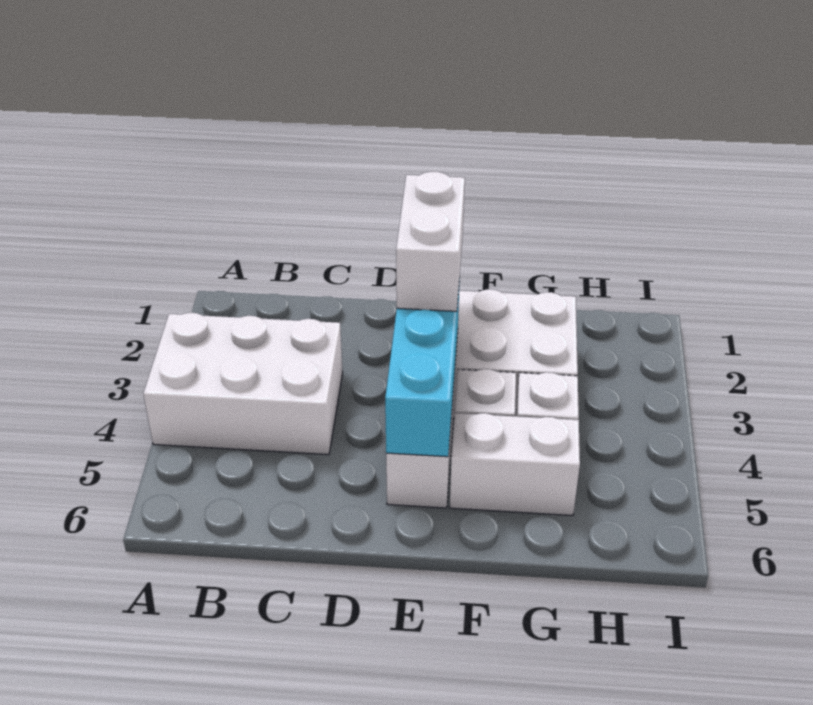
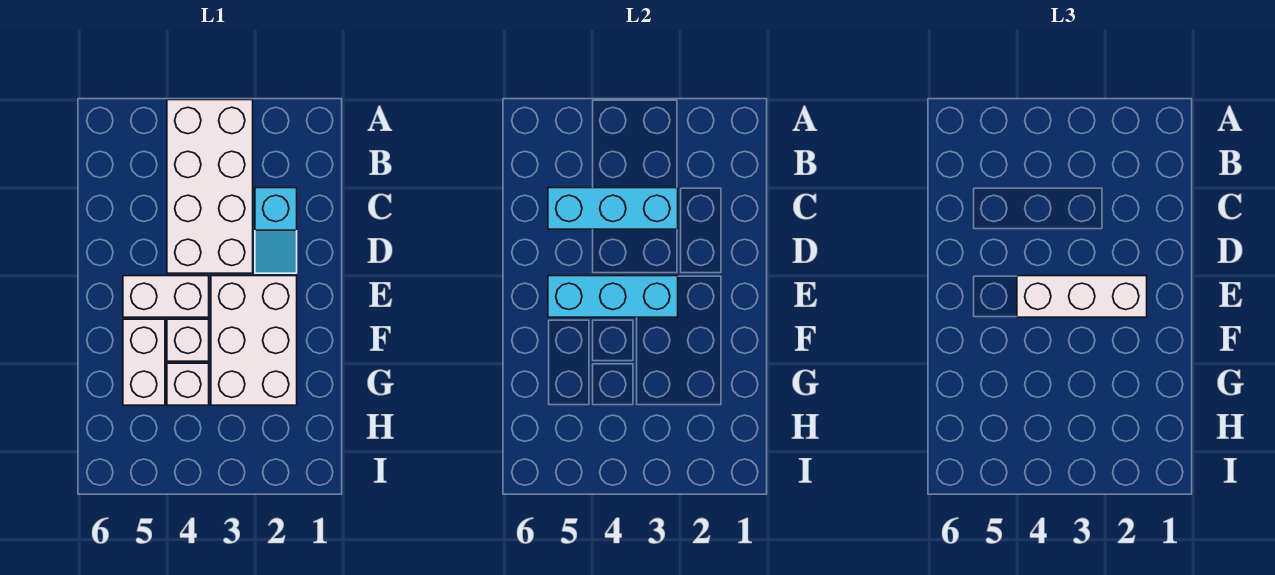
white brick A3:C4 level 1 -> white brick A3:D4 level 1
none -> cyan slope C2:D2 level 1 top C
none -> cyan brick C3:C5 level 2
white brick E2:E3 level 3 -> white brick E2:E4 level 3

